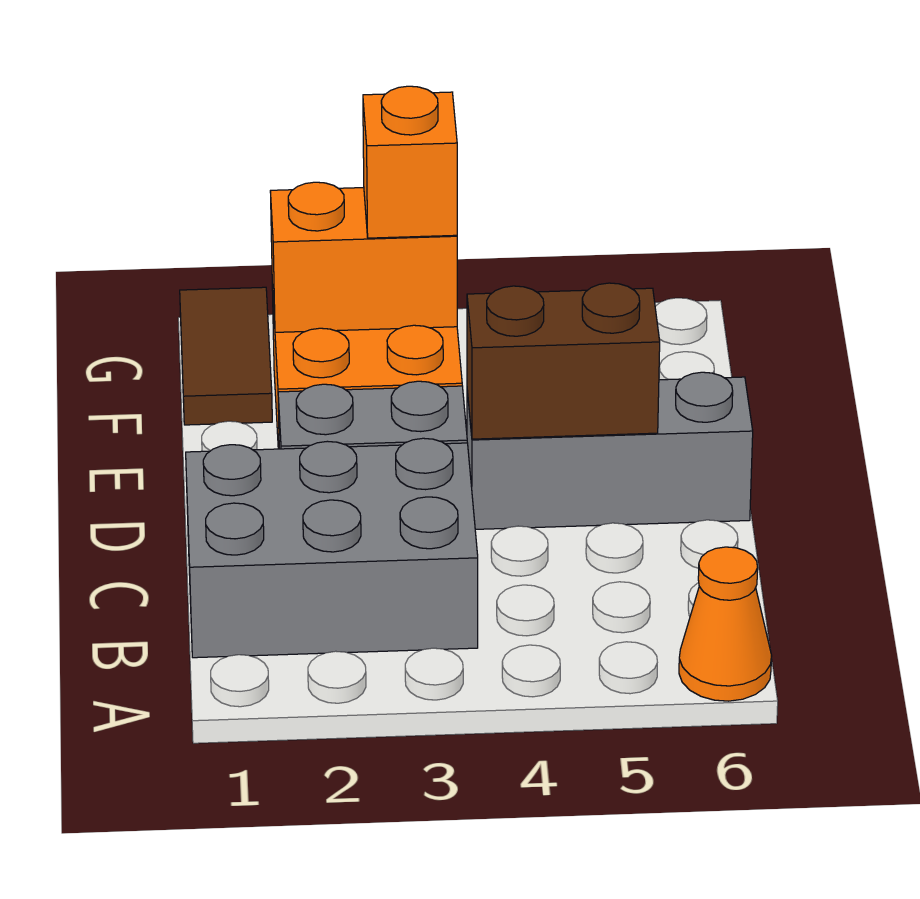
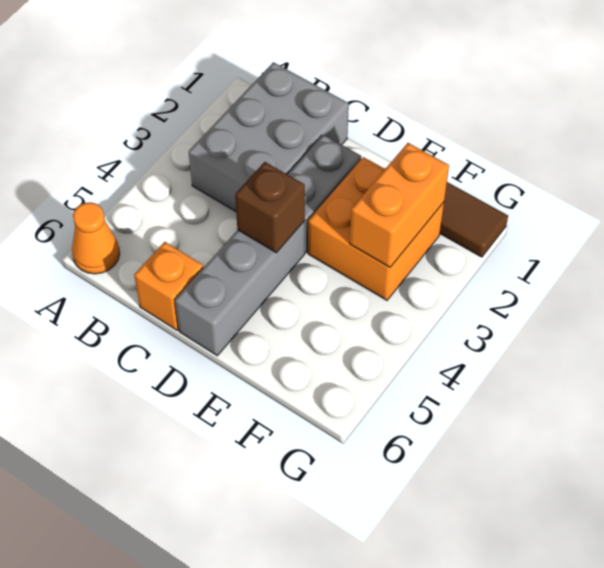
brown brick D4:D5 level 2 -> brown brick D4 level 2
orange brick F3 level 3 -> orange brick C6 level 1

